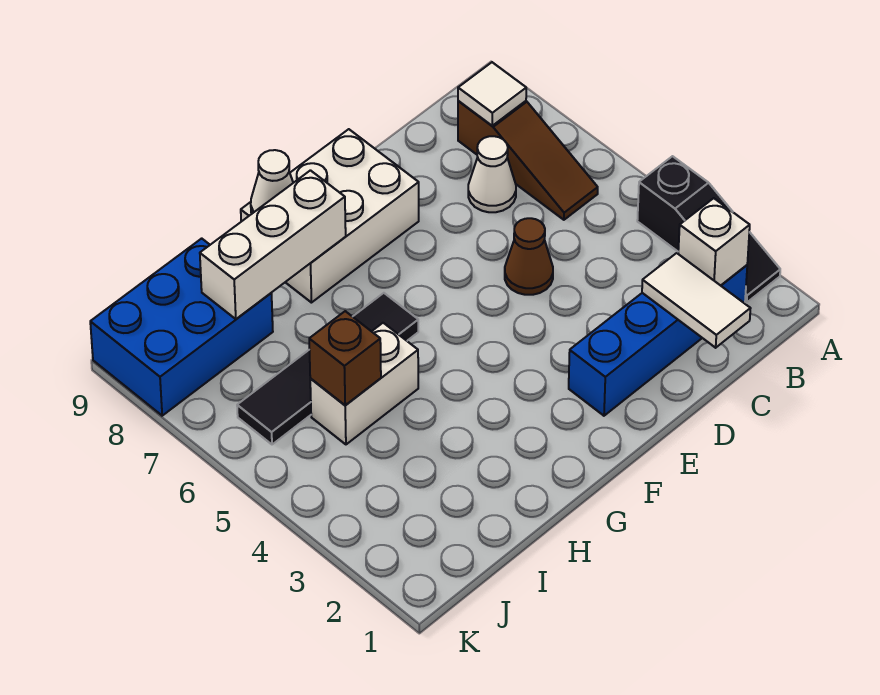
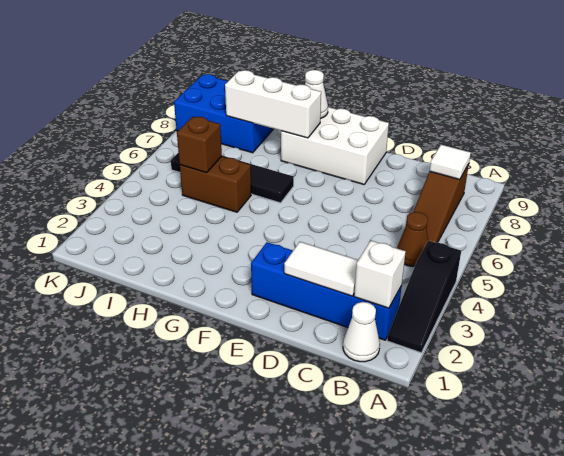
white tile C1:C2 level 2 -> white tile C2:D2 level 2
white cone C7 level 1 -> white cone B1 level 1
brown cone D5 level 1 -> brown cone B5 level 1
white brick H5:I5 level 1 -> brown brick H5:I5 level 1

